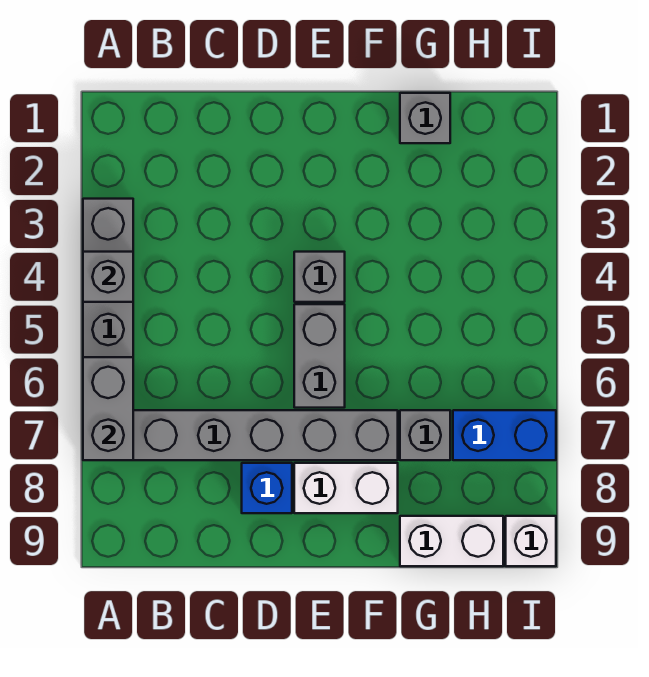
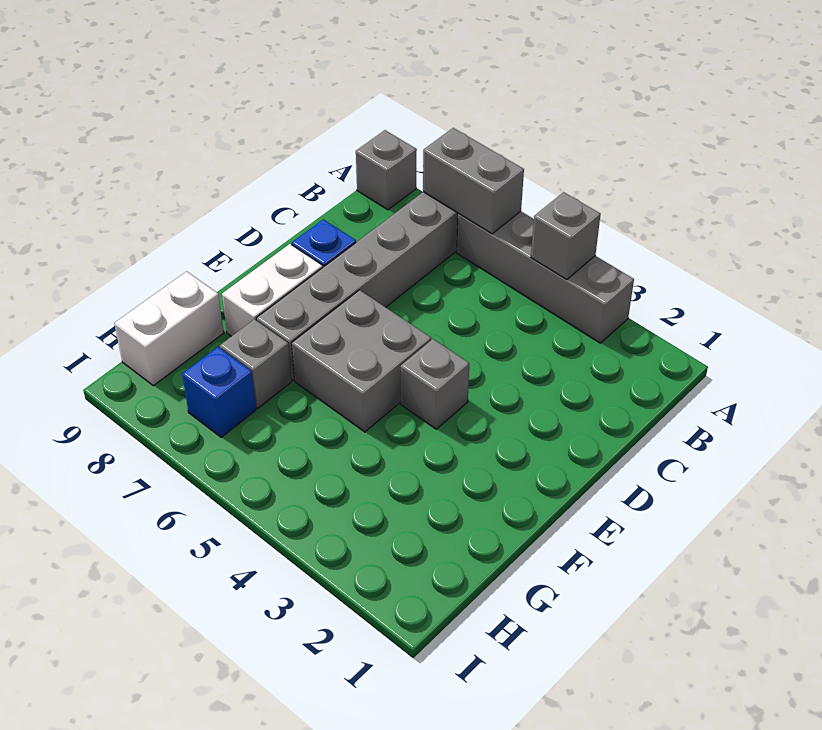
grey brick E5:E6 level 1 -> grey brick E5:F6 level 1
grey brick G1 level 1 -> grey brick A9 level 1
blue brick H7:I7 level 1 -> blue brick H7 level 1
white brick I9 level 1 -> none

